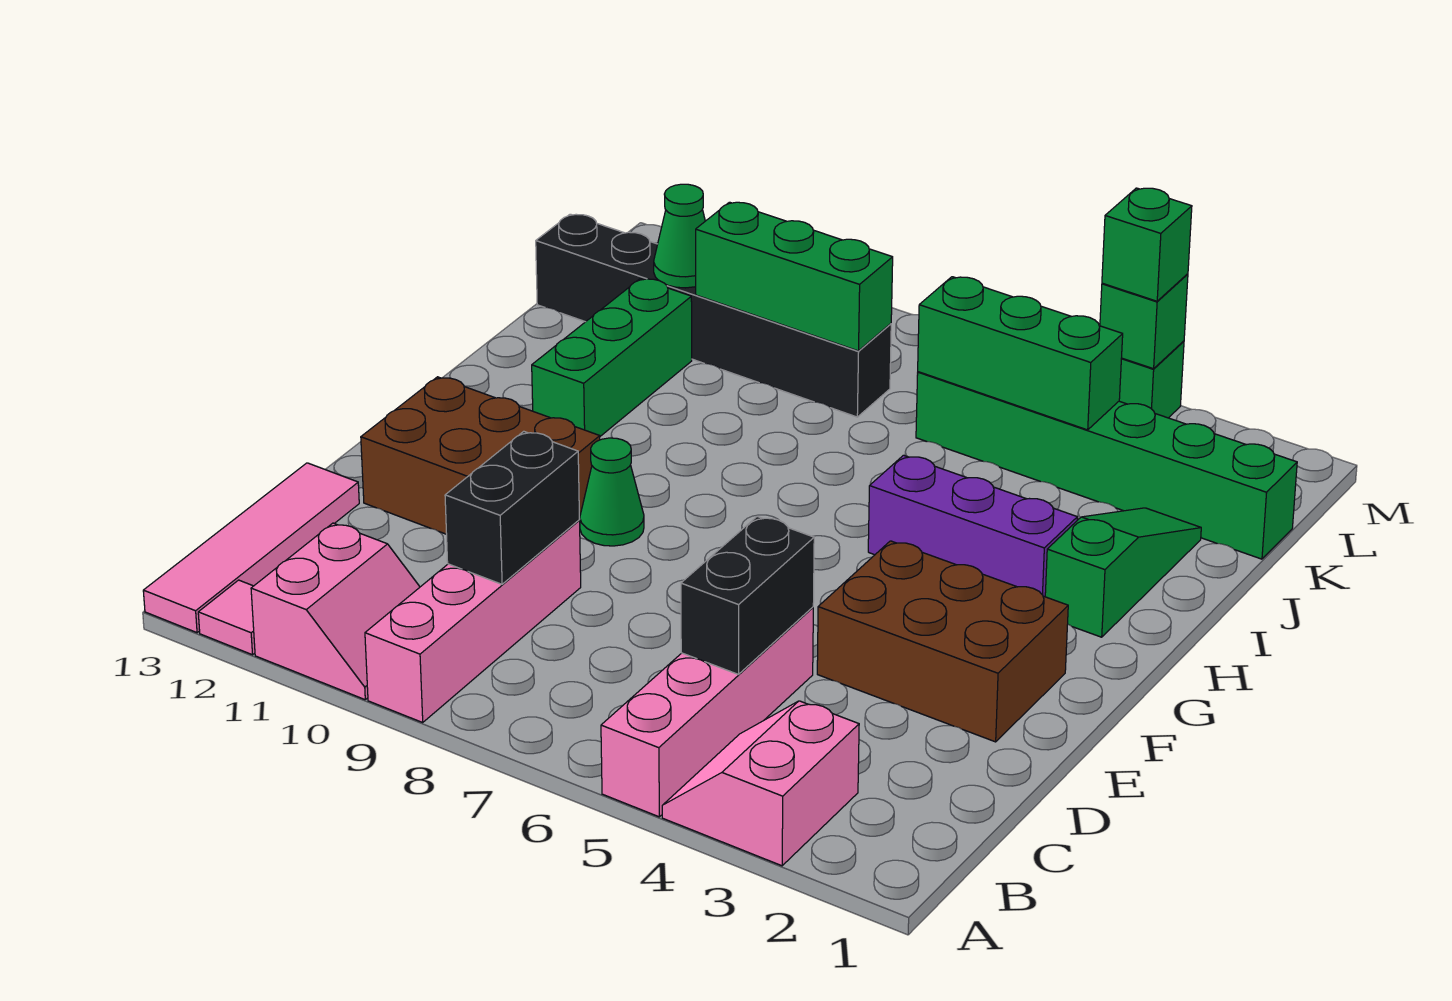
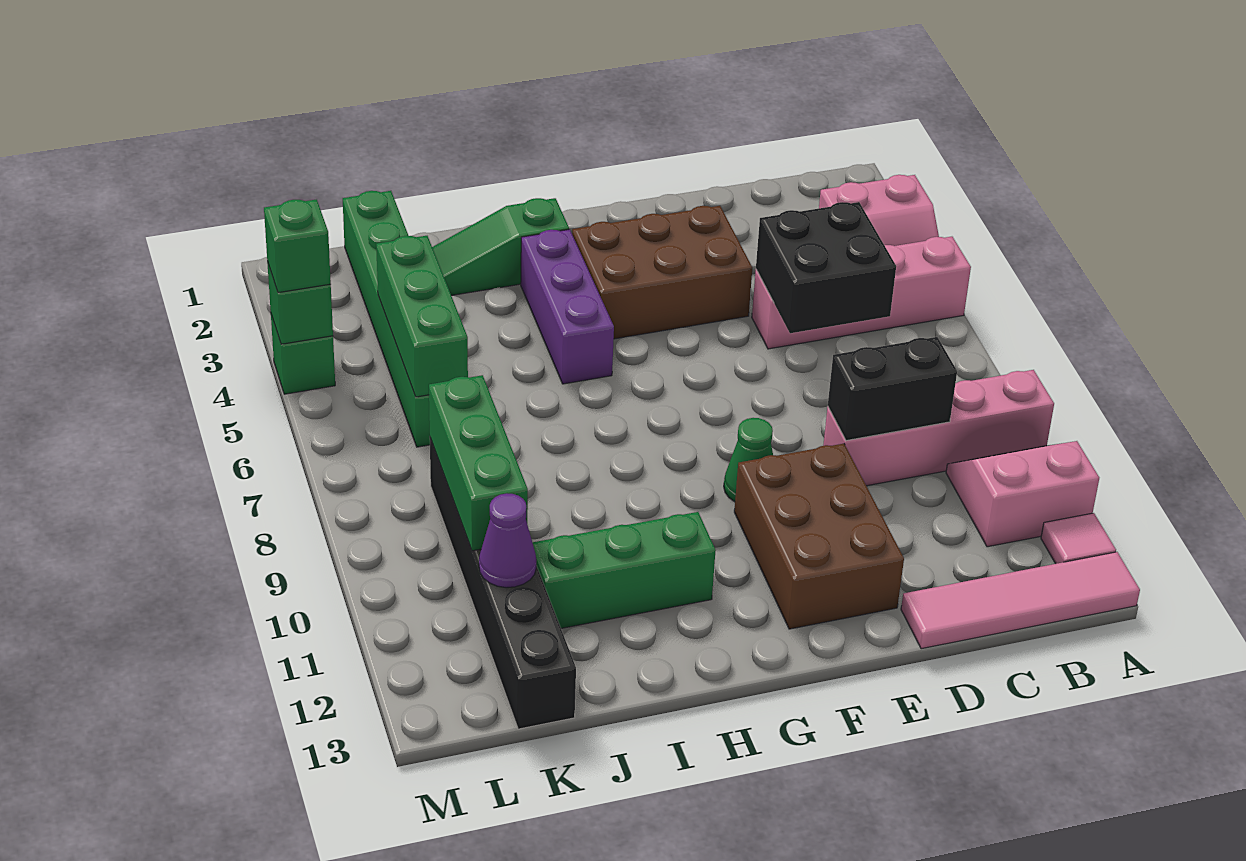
black brick C5:D5 level 2 -> black brick C5:D6 level 2
brown brick E2:F4 level 1 -> brown brick E3:G4 level 1
green cone K11 level 2 -> purple cone K11 level 2

